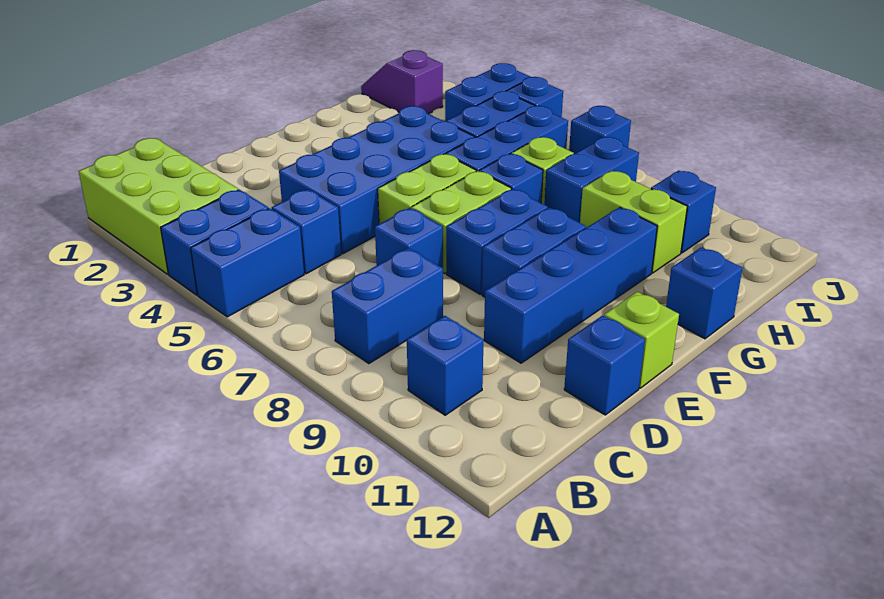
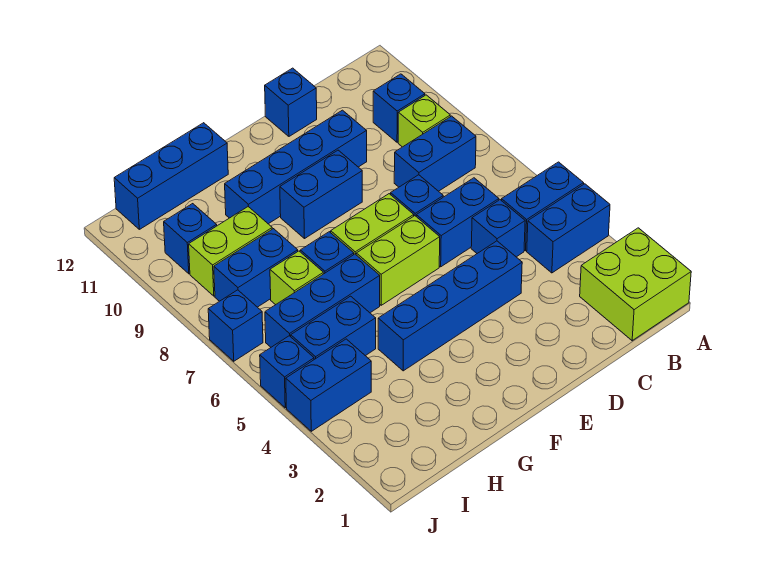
lime brick A1:B3 level 1 -> lime brick A1:B2 level 1
blue brick D4:G5 level 1 -> blue brick D4:G4 level 1
blue brick E8:F8 level 1 -> blue brick C6:D6 level 1
lime brick E12 level 1 -> lime brick B9 level 1
blue brick G12 level 1 -> blue brick G12:I12 level 1
lime brick H9:H10 level 1 -> lime brick H9:I9 level 1
purple slope I1:I2 level 1 top 2 -> none

